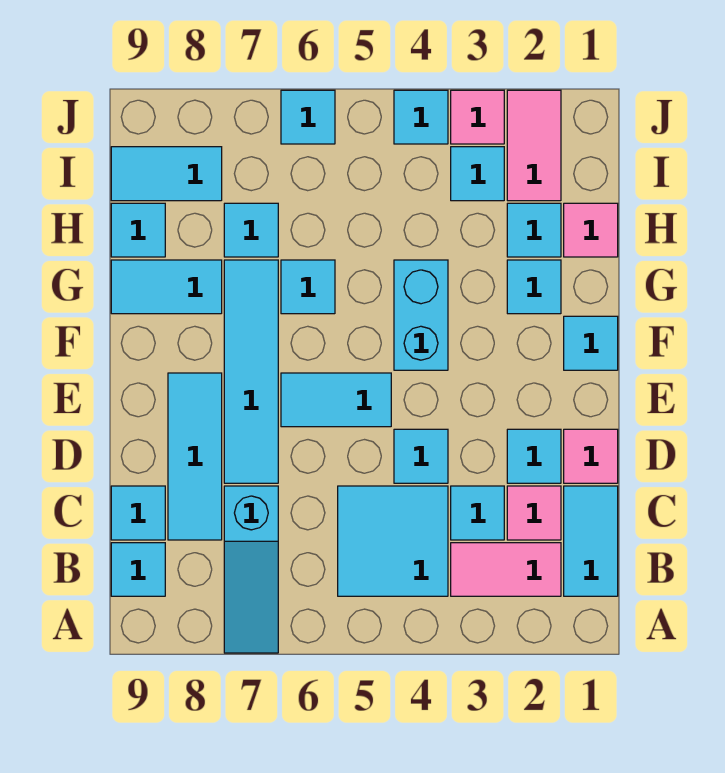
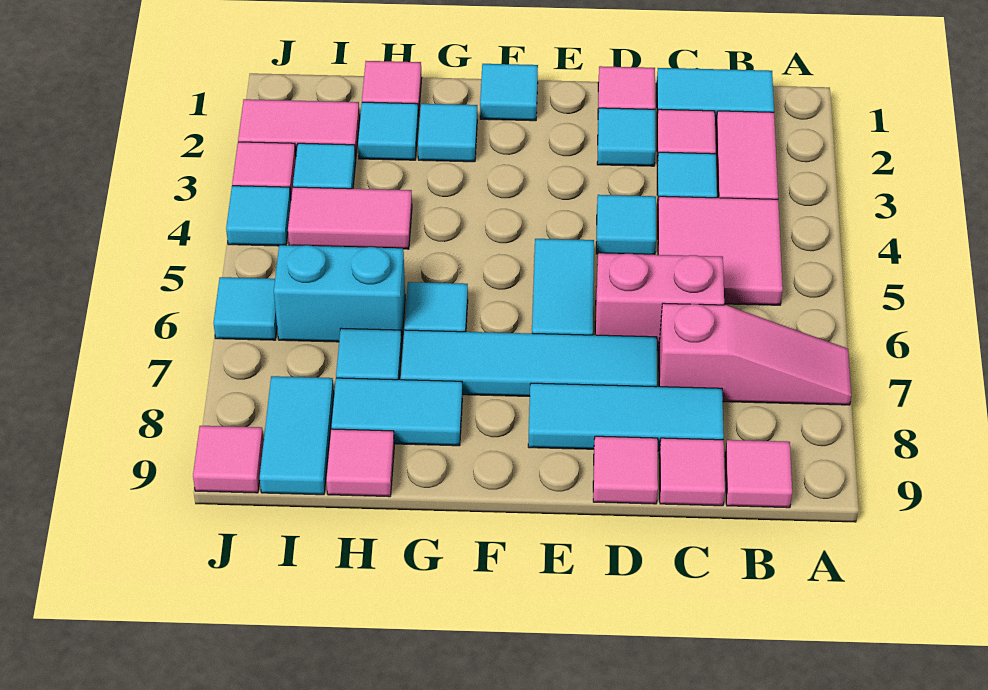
cyan slope A7:C7 level 1 top C -> pink slope A7:C7 level 1 top C
cyan tile B4:C5 level 1 -> pink tile B4:C5 level 1
cyan tile B9 level 1 -> pink tile B9 level 1
none -> pink brick C6:D6 level 1
cyan tile C9 level 1 -> pink tile C9 level 1
none -> pink tile D9 level 1
cyan brick F4:G4 level 1 -> cyan brick H6:I6 level 1
cyan tile G8:G9 level 1 -> cyan tile G8:H8 level 1
none -> pink tile H4:I4 level 1
cyan tile H9 level 1 -> pink tile H9 level 1
none -> pink tile J9 level 1

